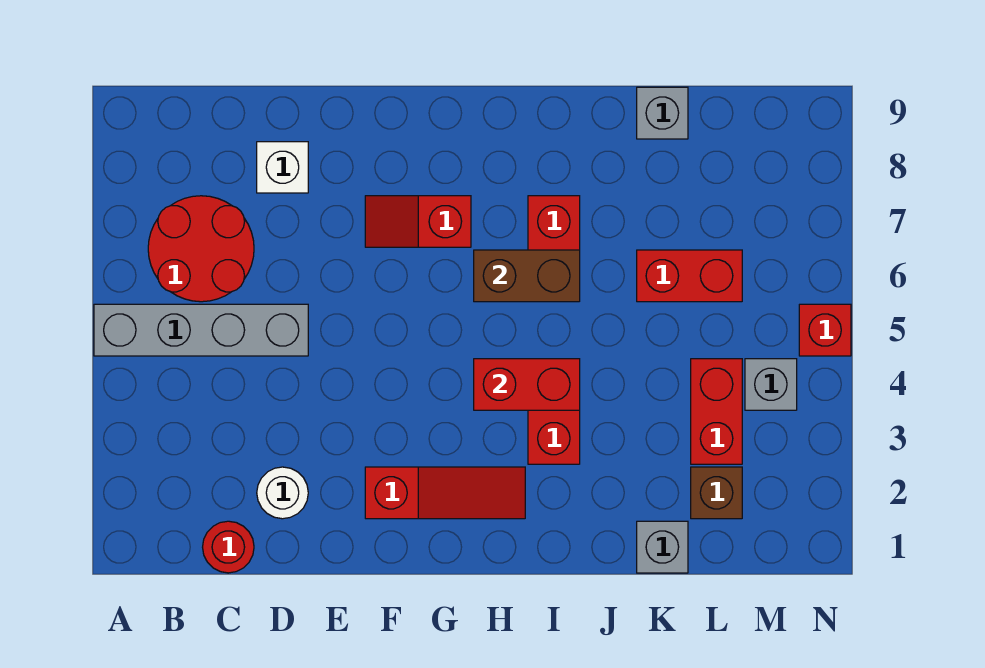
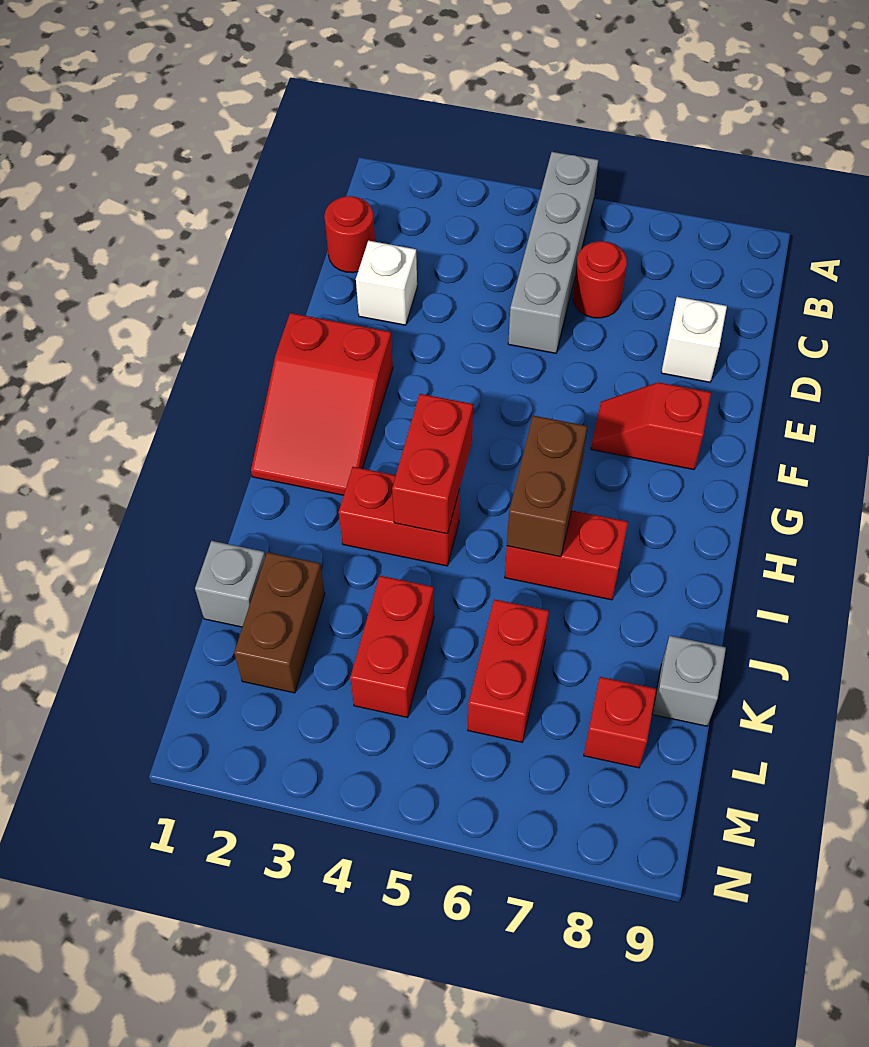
red round brick B6:C7 level 1 -> red round brick C6 level 1
white round brick D2 level 1 -> white brick D2 level 1
red slope F2:H2 level 1 top F -> red slope F1:H2 level 1 top F
red slope F7:G7 level 1 top G -> red slope F7:F8 level 1 top 8
brown brick L2 level 1 -> brown brick K2:L2 level 1
red brick L3:L4 level 1 -> red brick K4:L4 level 1
grey brick M4 level 1 -> none
red brick N5 level 1 -> red brick L8 level 1

